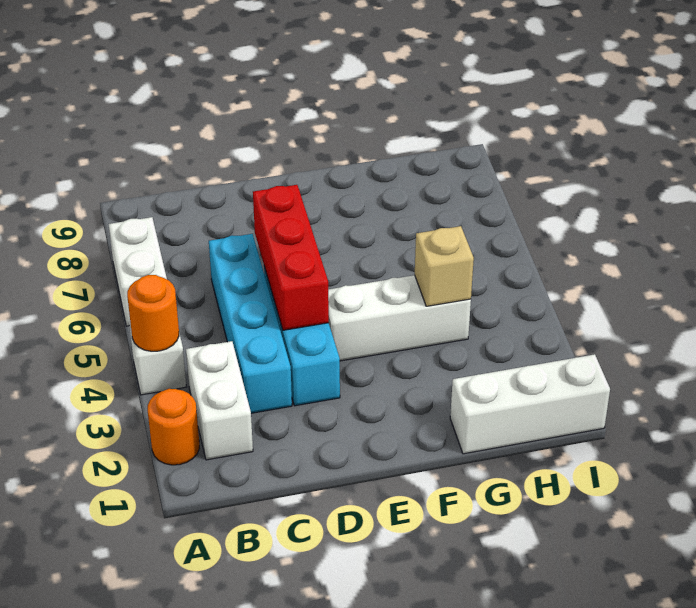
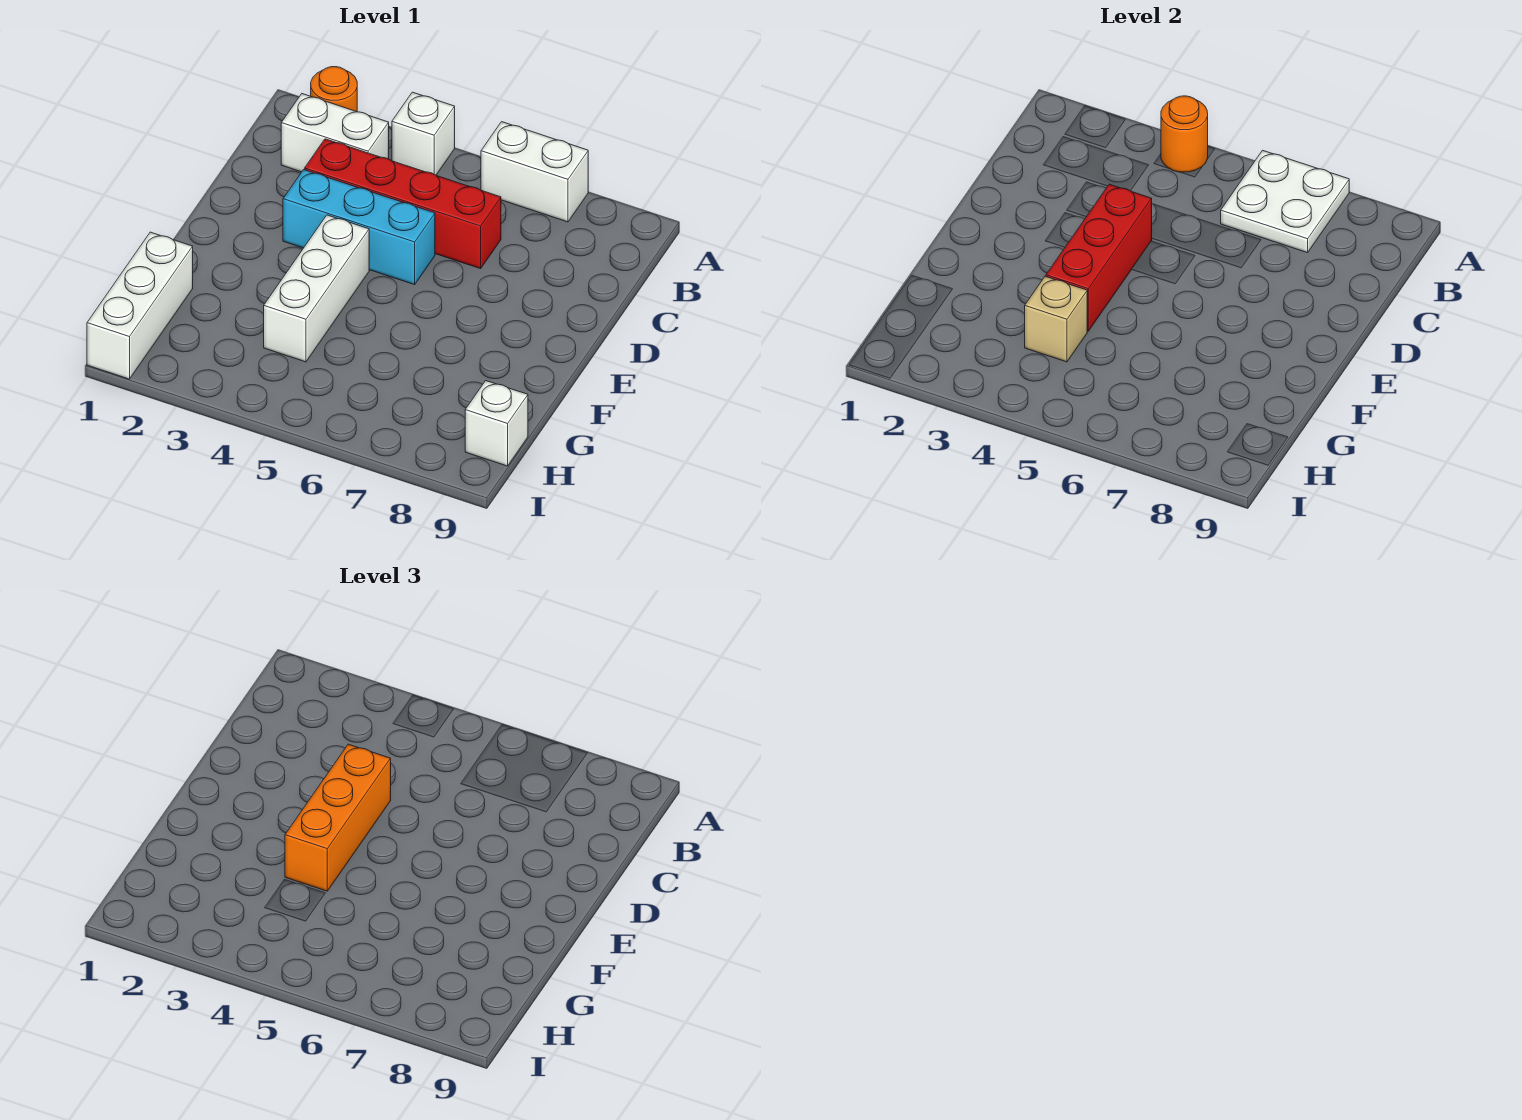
none -> white plate A6:B7 level 2
cyan brick C3:C6 level 1 -> red brick C3:C6 level 1
red brick D4:D6 level 2 -> red brick D4:F4 level 2
none -> orange brick D4:F4 level 3
none -> white brick H9 level 1

